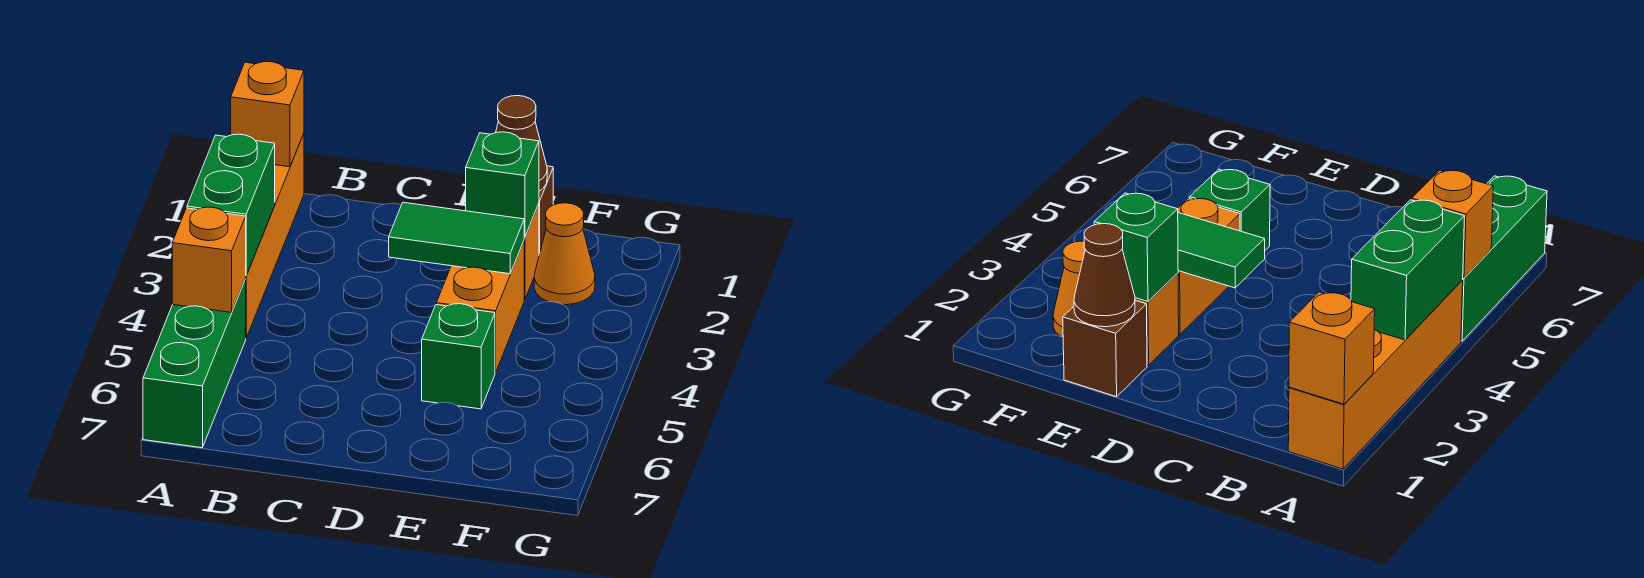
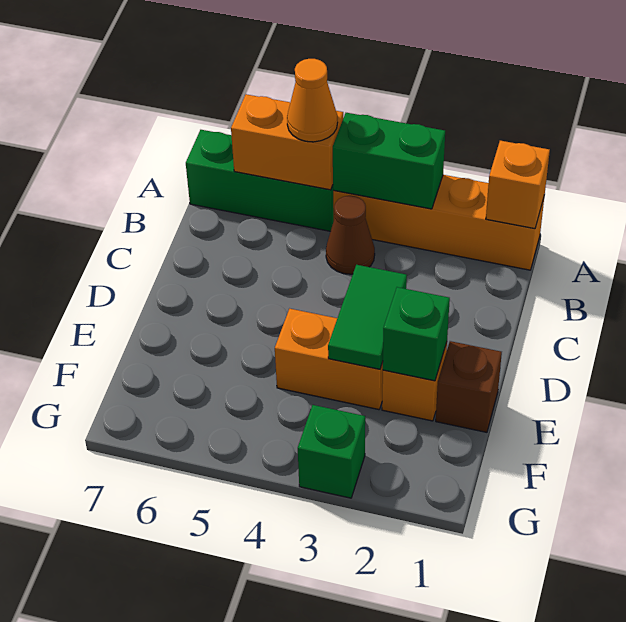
orange brick A5 level 2 -> orange brick A5:A6 level 2
brown cone E1 level 2 -> brown cone B4 level 1
green brick E5 level 1 -> green brick G3 level 1
orange cone F2 level 1 -> orange cone A5 level 3

